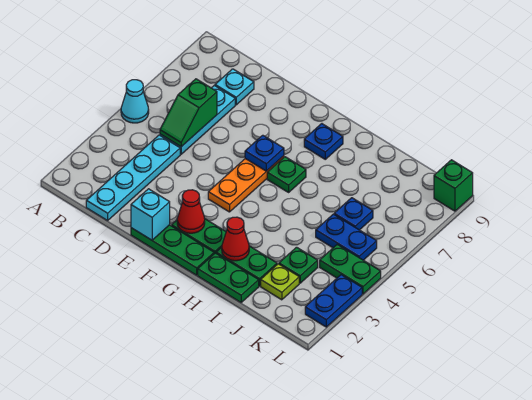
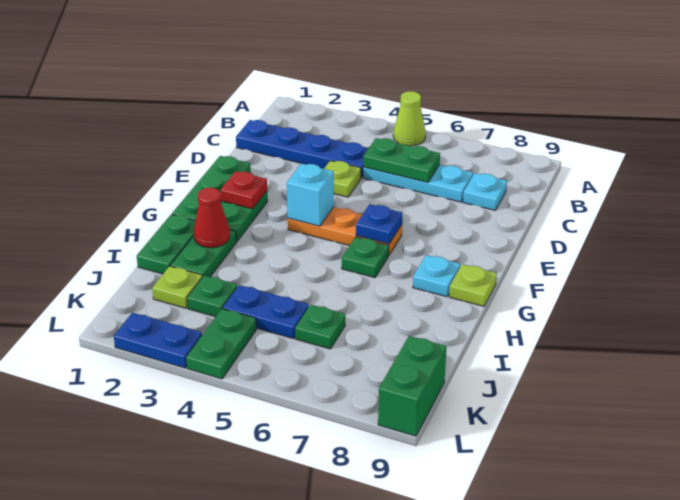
cyan cone A5 level 1 -> lime cone A5 level 1
cyan plate C1:C4 level 1 -> blue plate C1:C4 level 1
green slope C5:C6 level 2 top 6 -> green plate C5:C6 level 2
none -> lime plate D4 level 1
cyan brick E1 level 2 -> cyan brick F4 level 2
red cone F2 level 2 -> red plate F2 level 2
blue plate G8 level 1 -> cyan plate G8 level 1
none -> lime plate G9 level 1
blue plate J5:K5 level 1 -> blue plate J4:J5 level 1
blue plate J6 level 1 -> green plate J6 level 1
green brick L9 level 1 -> green brick K9:L9 level 1

